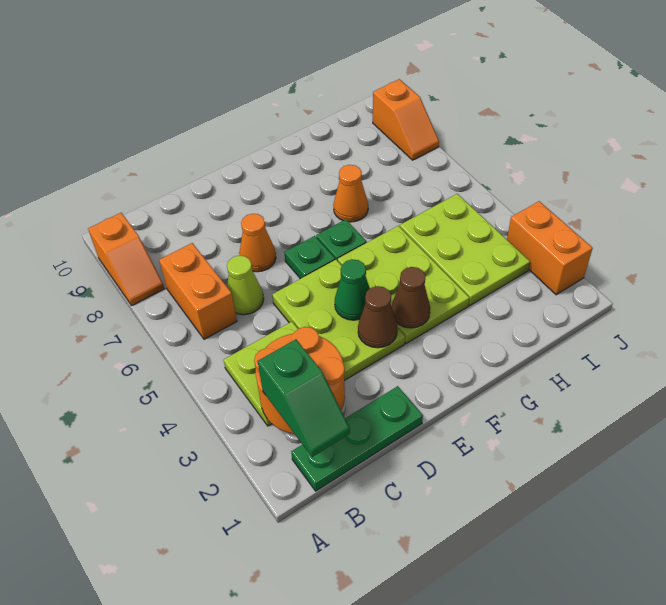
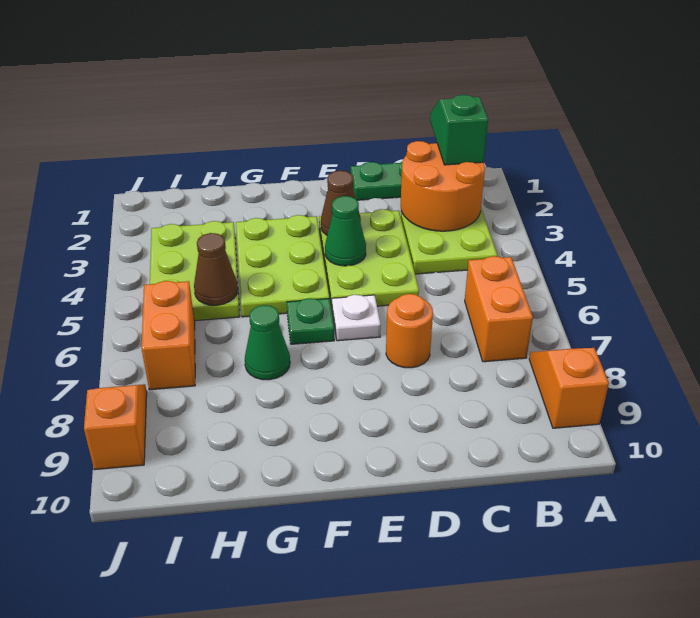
lime cone C6 level 1 -> none
orange cone D7 level 1 -> orange round brick D7 level 1
green plate E6 level 1 -> white plate E6 level 1
brown cone F3 level 2 -> brown cone H5 level 2
orange cone G7 level 1 -> green cone G7 level 1
orange brick J2:J3 level 1 -> orange brick I6:I7 level 1

